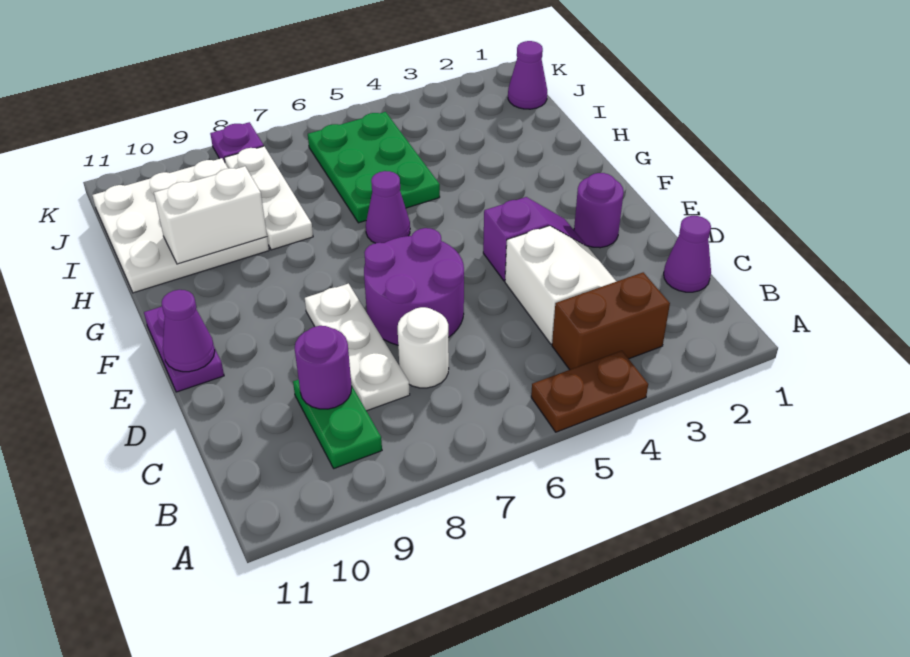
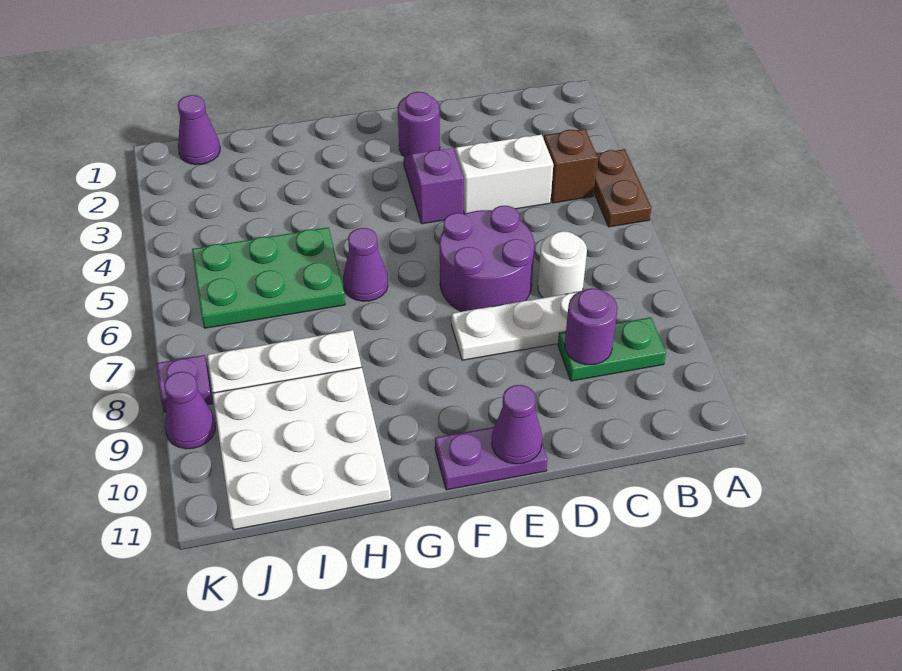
brown brick B3:B4 level 1 -> brown brick B4 level 1
purple cone C1 level 1 -> purple cone K9 level 1
white brick H9:H10 level 2 -> none

